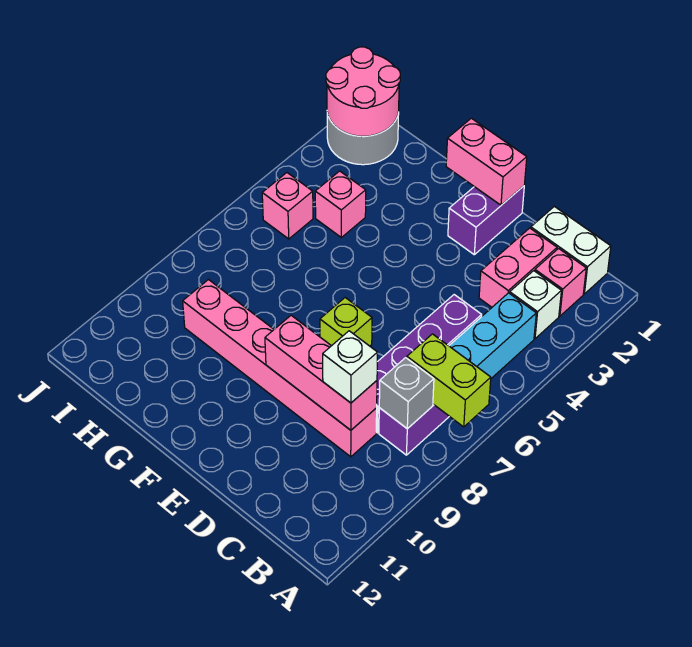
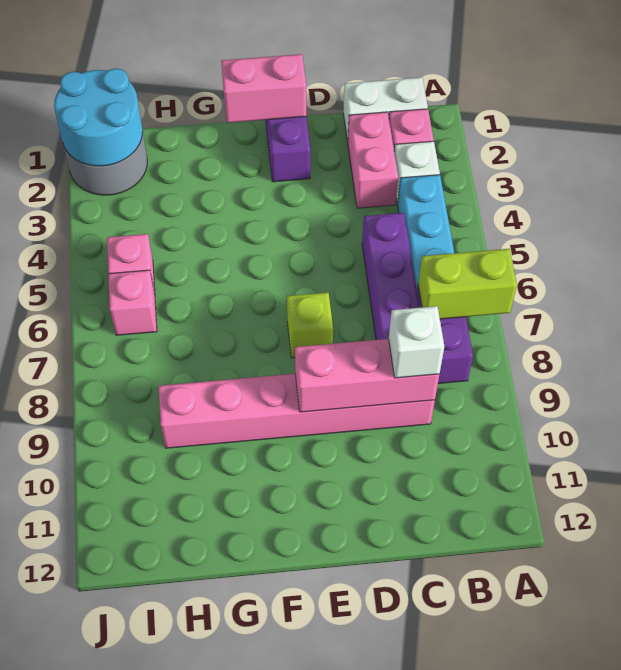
grey brick B8 level 2 -> none
pink brick H4 level 1 -> pink brick I6 level 1
pink round brick I1:J2 level 2 -> cyan round brick I1:J2 level 2

